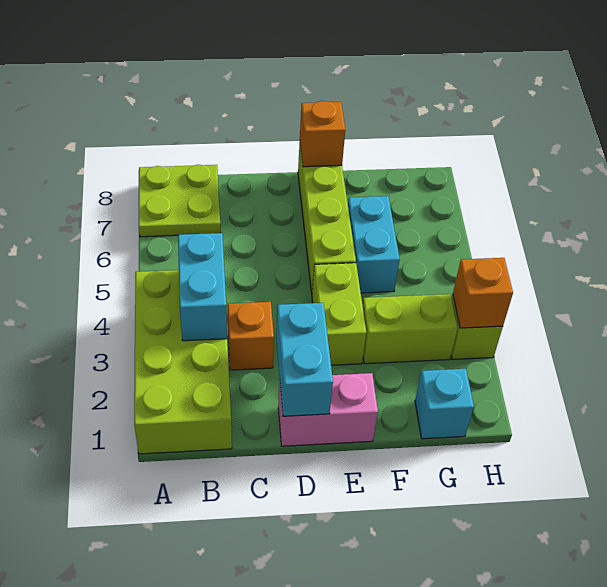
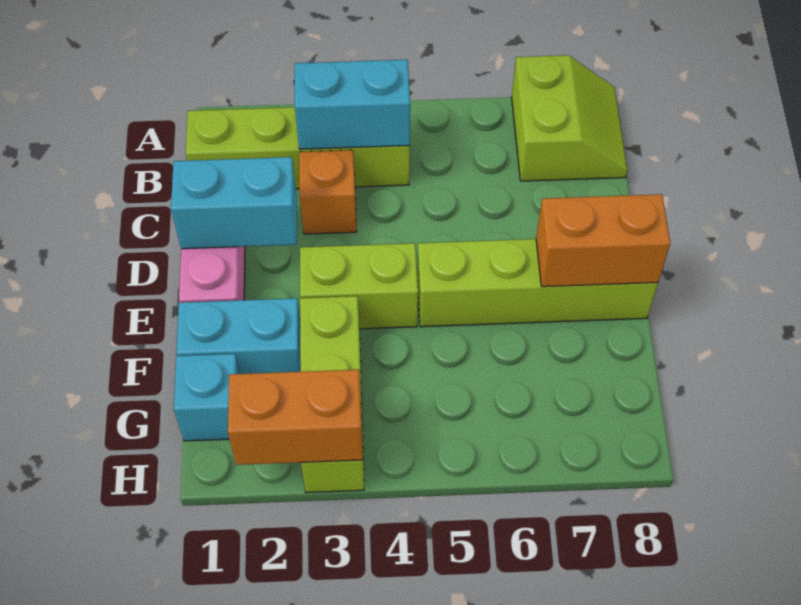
lime brick A1:B4 level 1 -> lime brick B1:B4 level 1
lime plate A7:B8 level 1 -> lime slope A7:B8 level 1 top 7
orange brick E8 level 2 -> orange brick E7:E8 level 2
cyan brick F5:F6 level 1 -> cyan brick F1:F2 level 1
orange brick H3 level 2 -> orange brick H2:H3 level 2

